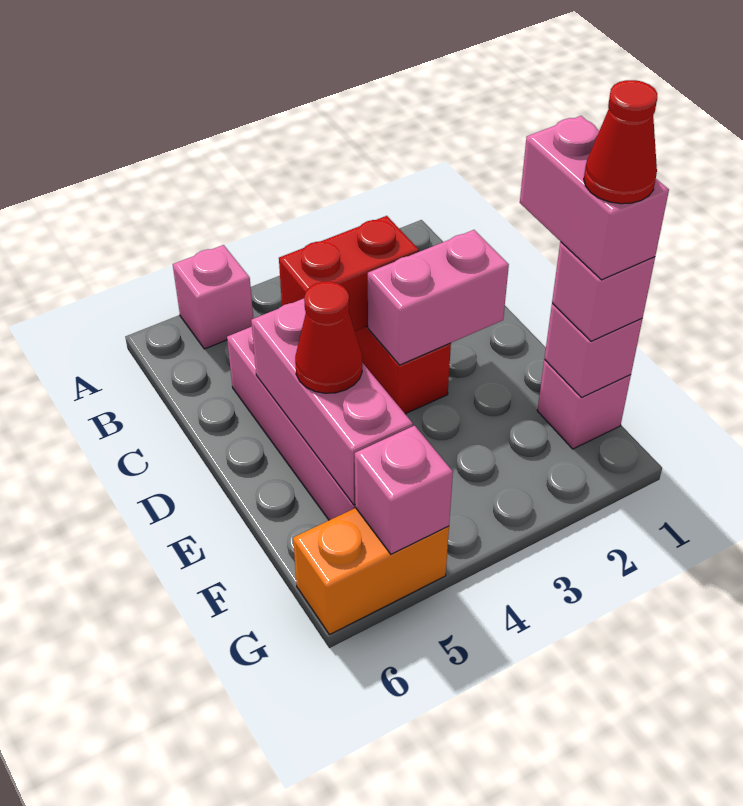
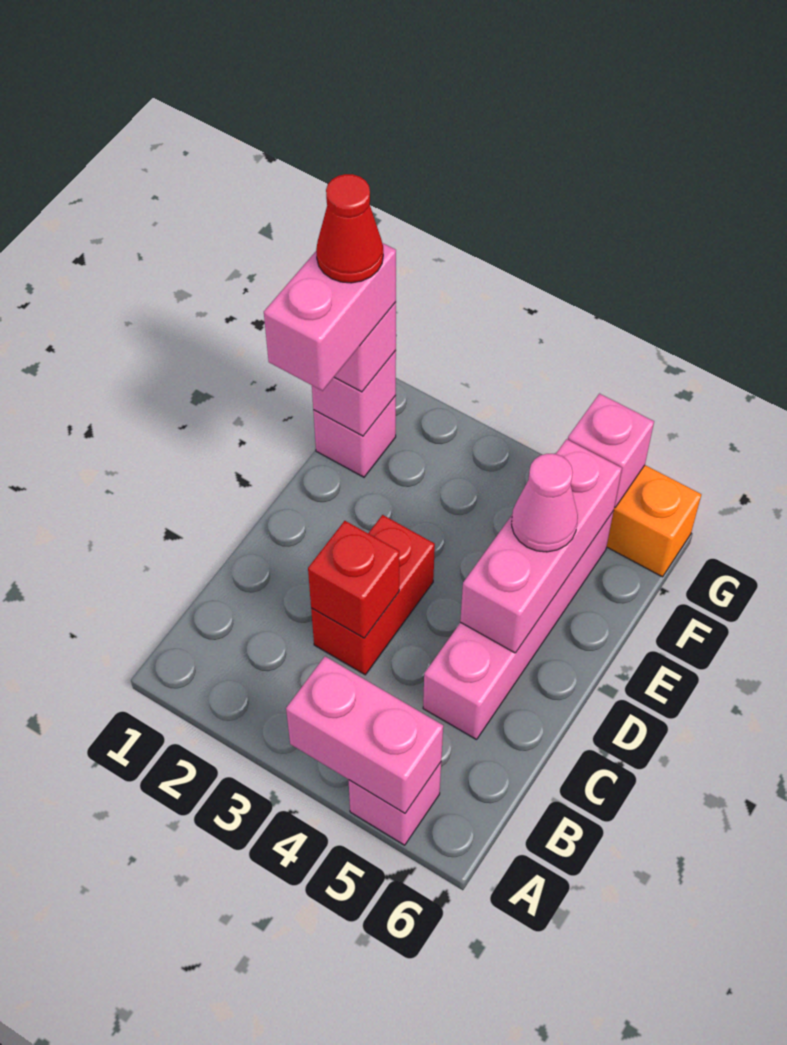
red brick C3:C4 level 2 -> red brick C3 level 2
pink brick D2:D3 level 2 -> pink brick A4:A5 level 2
red cone E5 level 3 -> pink cone E5 level 3

